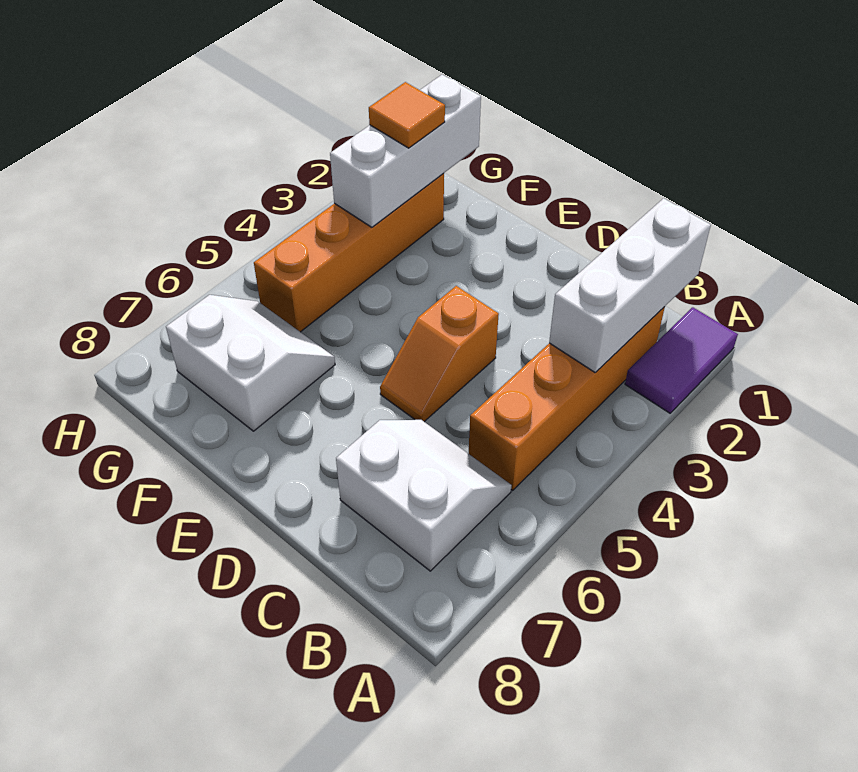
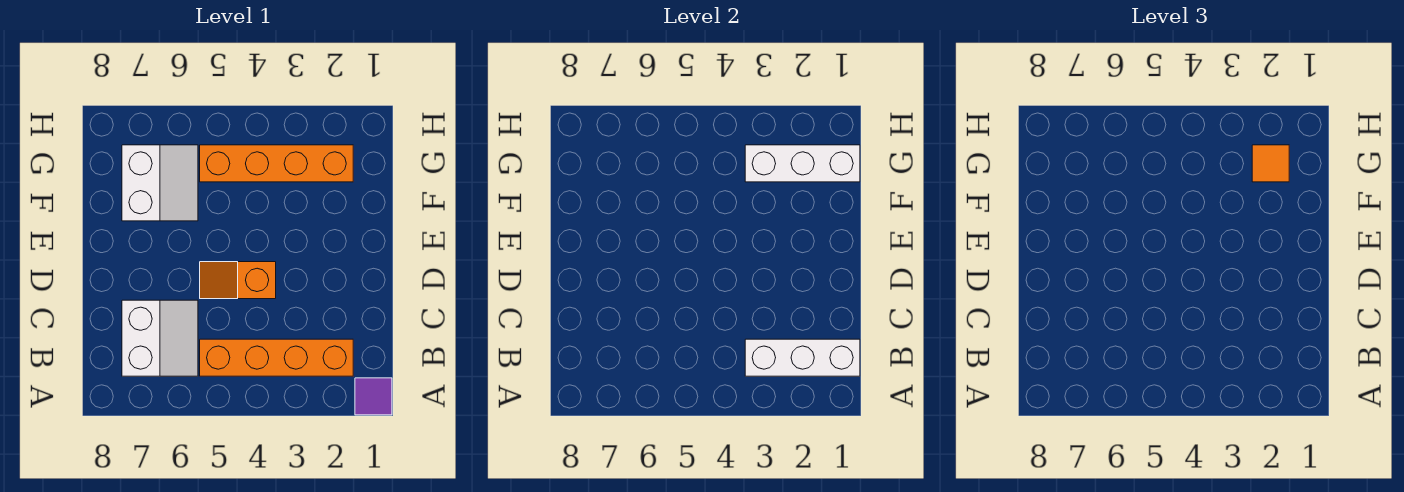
purple tile A1:A2 level 1 -> purple tile A1 level 1

